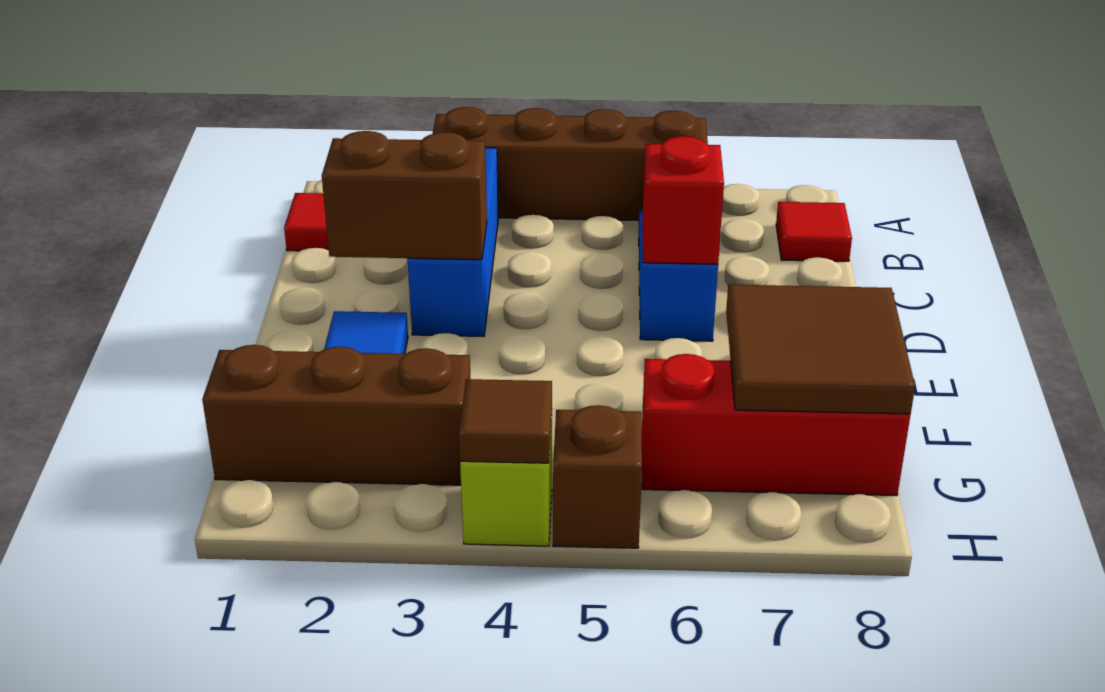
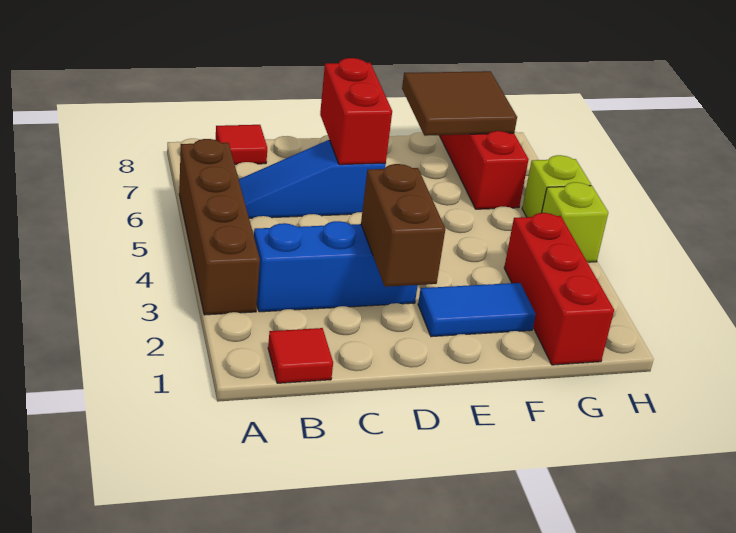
red brick D6 level 2 -> red brick D6:D7 level 2
brown brick G1:G3 level 1 -> red brick G1:G3 level 1
brown tile H4 level 2 -> none
brown brick H5 level 1 -> lime brick H5 level 1

